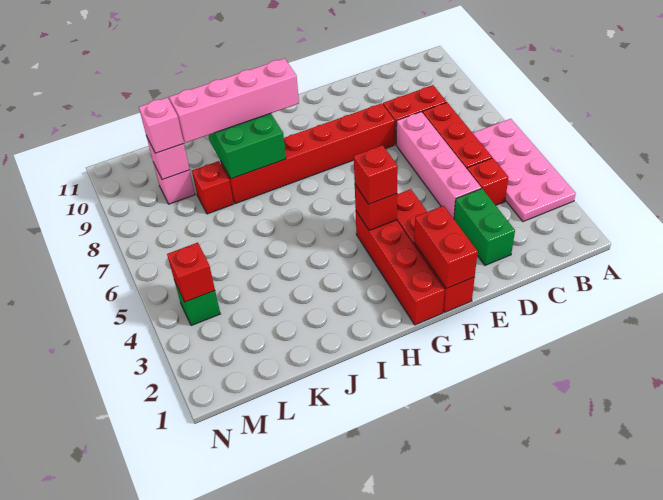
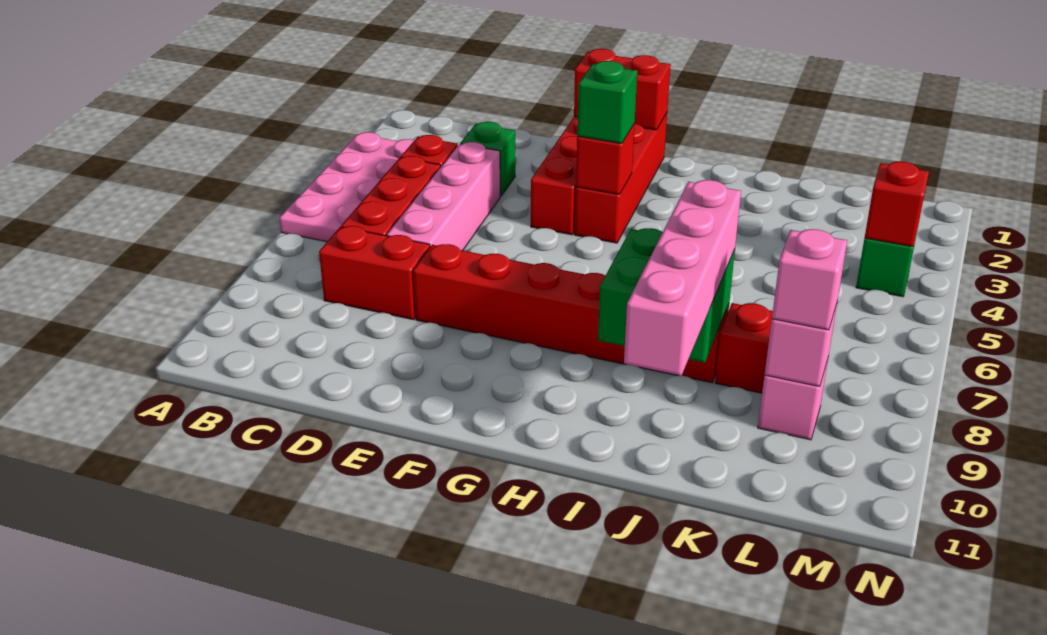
green brick D2:D3 level 1 -> green brick D3 level 1
red brick F1:F2 level 2 -> red brick F1:G1 level 2
red brick G4 level 3 -> green brick G4 level 3
pink brick H9:K9 level 3 -> pink brick J8:J11 level 3

